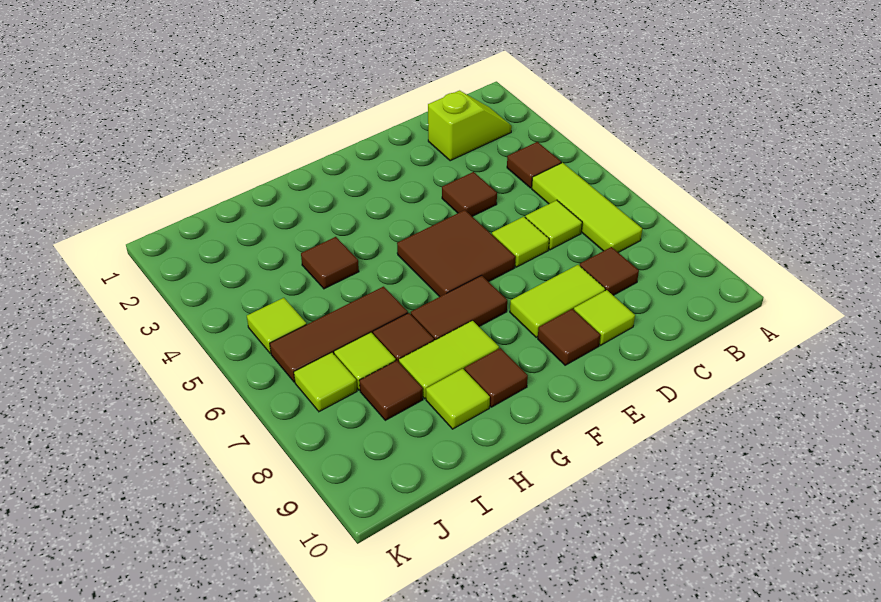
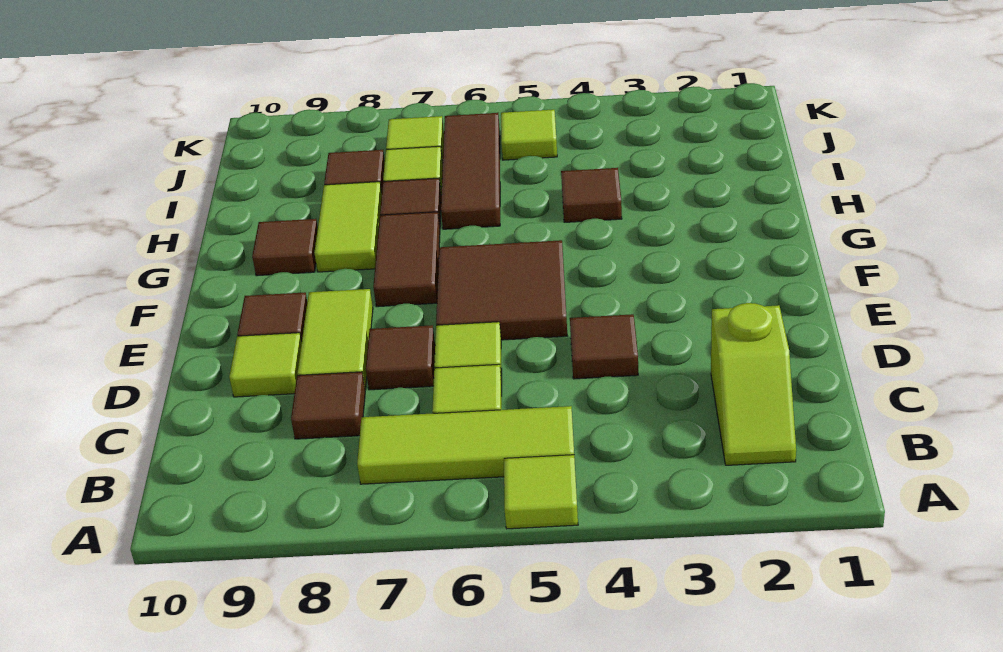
brown tile B4 level 1 -> brown tile D7 level 1
lime tile H9 level 1 -> lime tile A5 level 1

